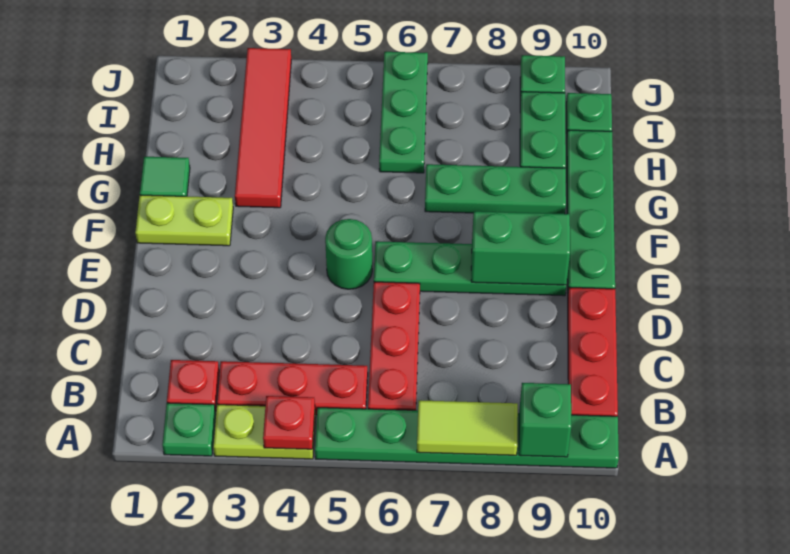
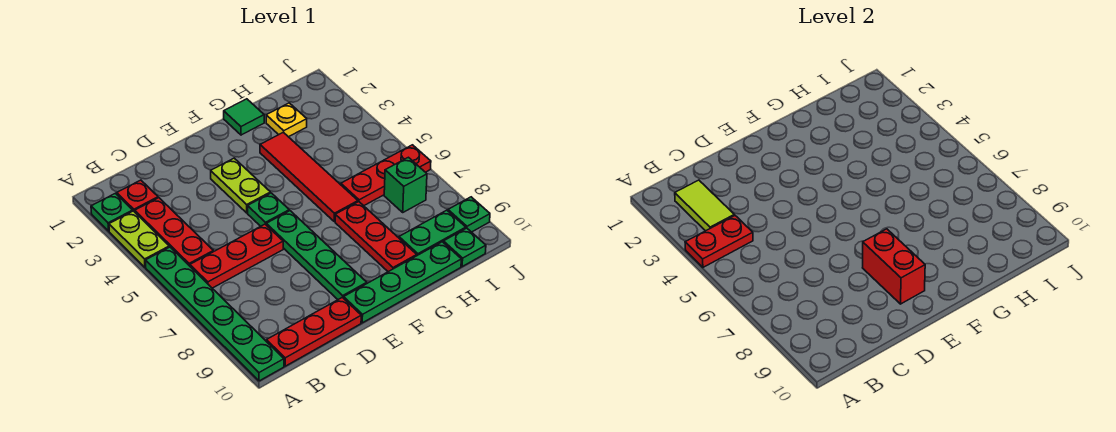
red plate A4 level 2 -> red plate A4:B4 level 2
lime tile A7:A8 level 2 -> lime tile B2:B3 level 2
green brick A9 level 2 -> green brick I7 level 1
green round brick E5 level 1 -> green plate E5 level 1
green brick E8:E9 level 2 -> red brick E8:E9 level 2
lime plate F1:F2 level 1 -> lime plate E3:E4 level 1
red tile G3:J3 level 1 -> red tile G3:G6 level 1
green plate G7:G9 level 1 -> red plate G7:G9 level 1
none -> yellow plate H2 level 1
green plate H6:J6 level 1 -> red plate H6:J6 level 1

